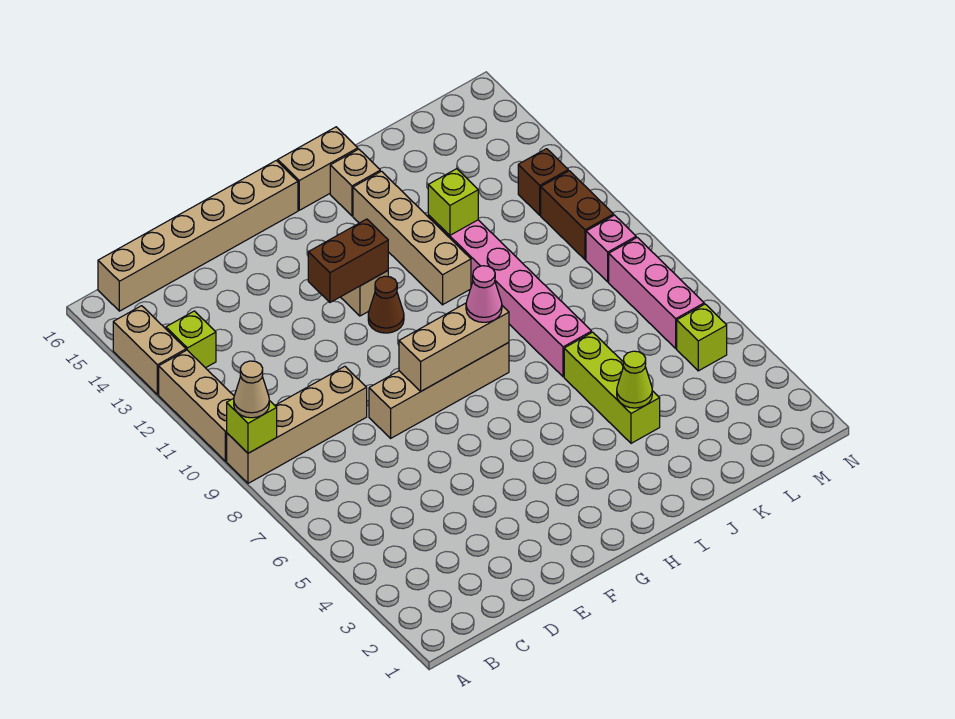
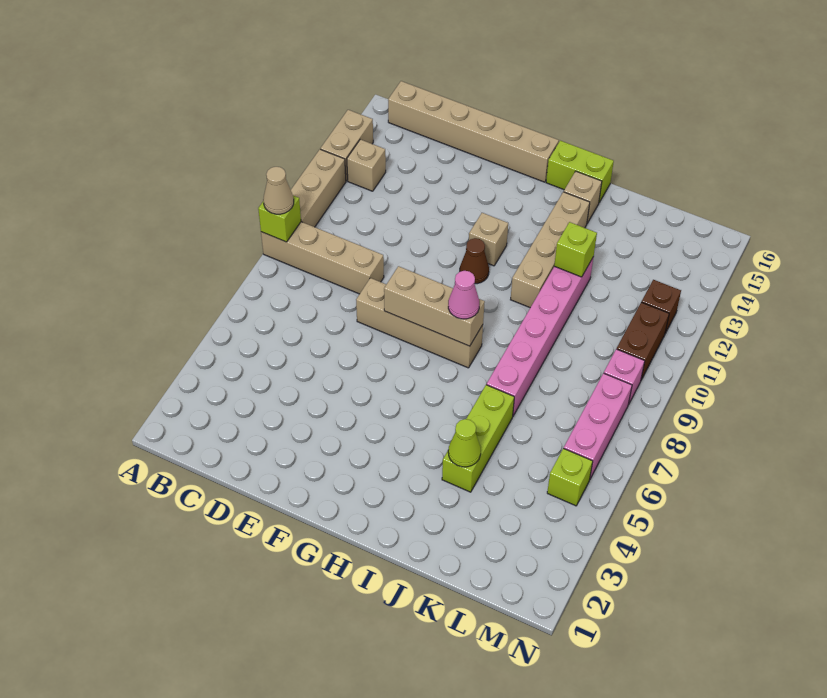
lime brick B13 level 1 -> tan brick B13 level 1
brown brick F12:G12 level 2 -> none
tan brick H16:I16 level 1 -> lime brick H16:I16 level 1

